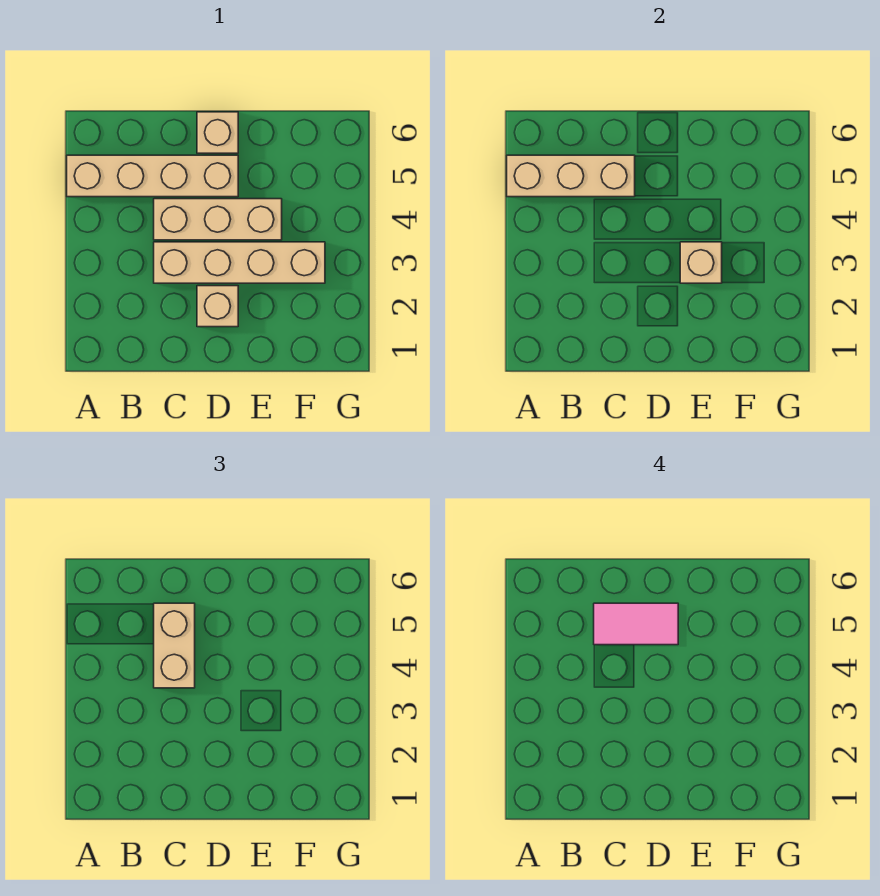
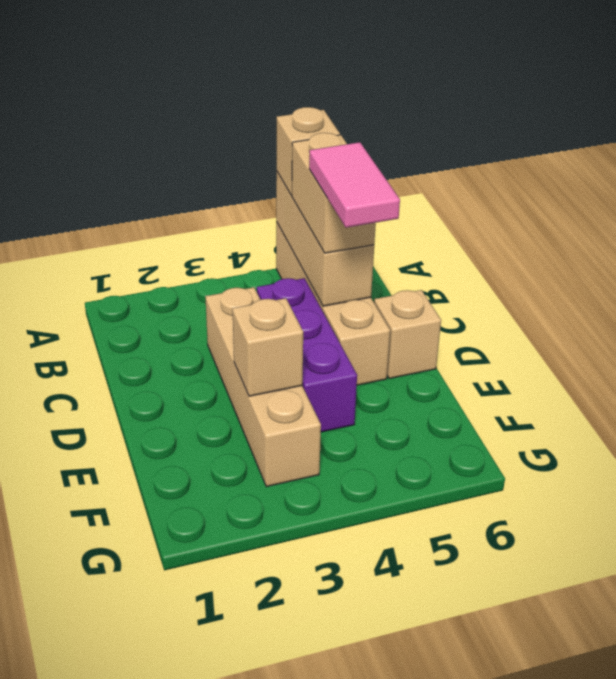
tan brick C4:E4 level 1 -> purple brick C4:E4 level 1
tan brick C4:C5 level 3 -> tan brick B5:C5 level 3
tan brick D2 level 1 -> tan brick A5 level 3

